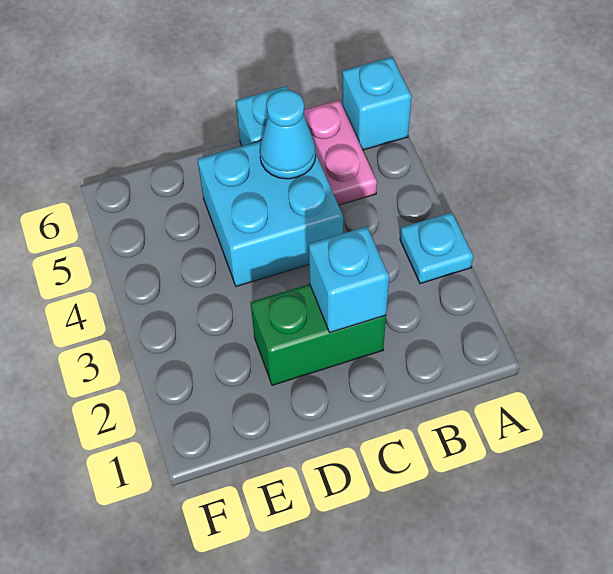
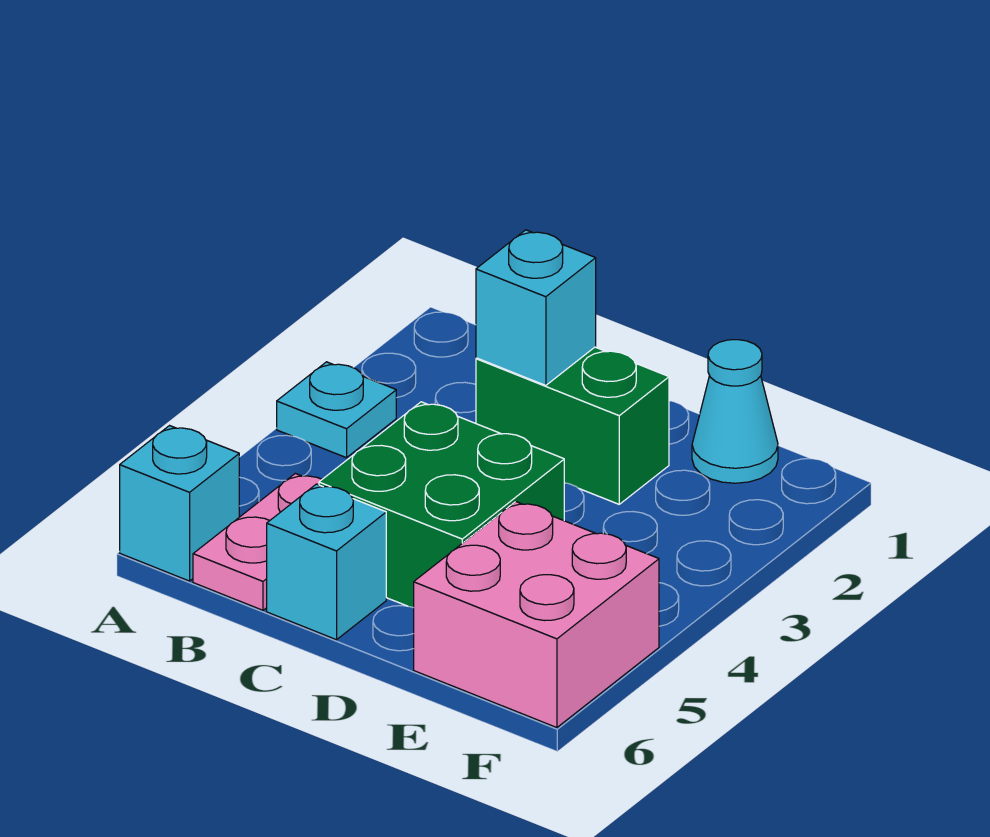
cyan brick C4:D5 level 1 -> green brick C4:D5 level 1
cyan cone C5 level 2 -> cyan cone E1 level 1
none -> pink brick E5:F6 level 1

